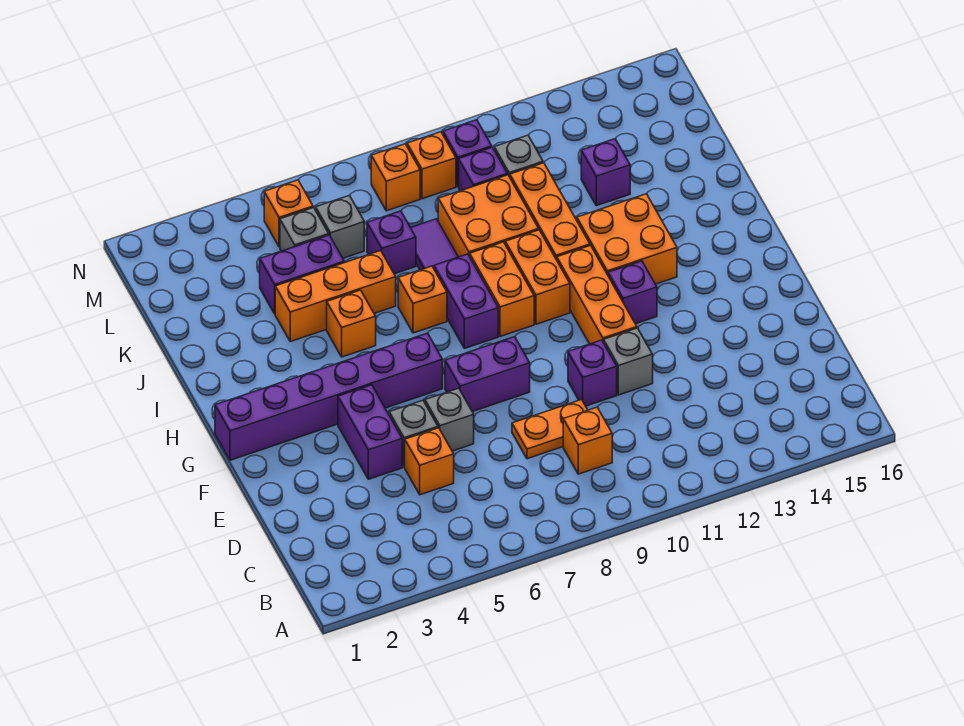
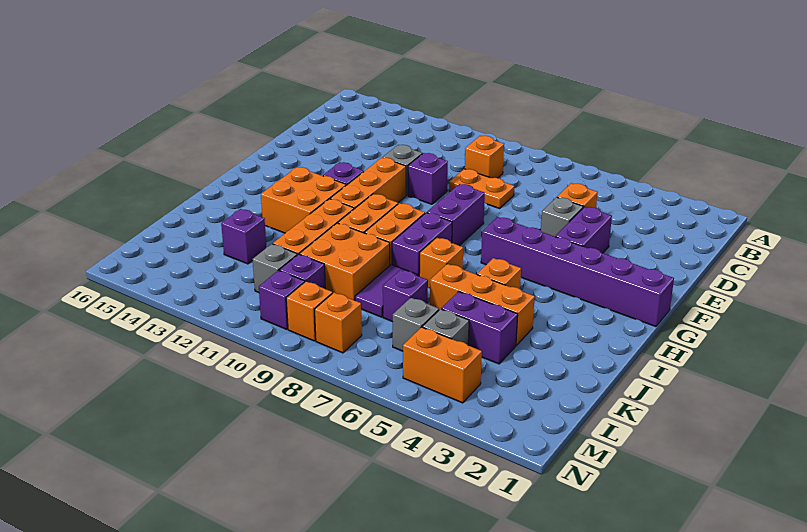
grey brick E6 level 1 -> none
purple brick F7:F8 level 1 -> purple brick F8:G8 level 1
orange brick M5 level 1 -> orange brick M4:M5 level 1

